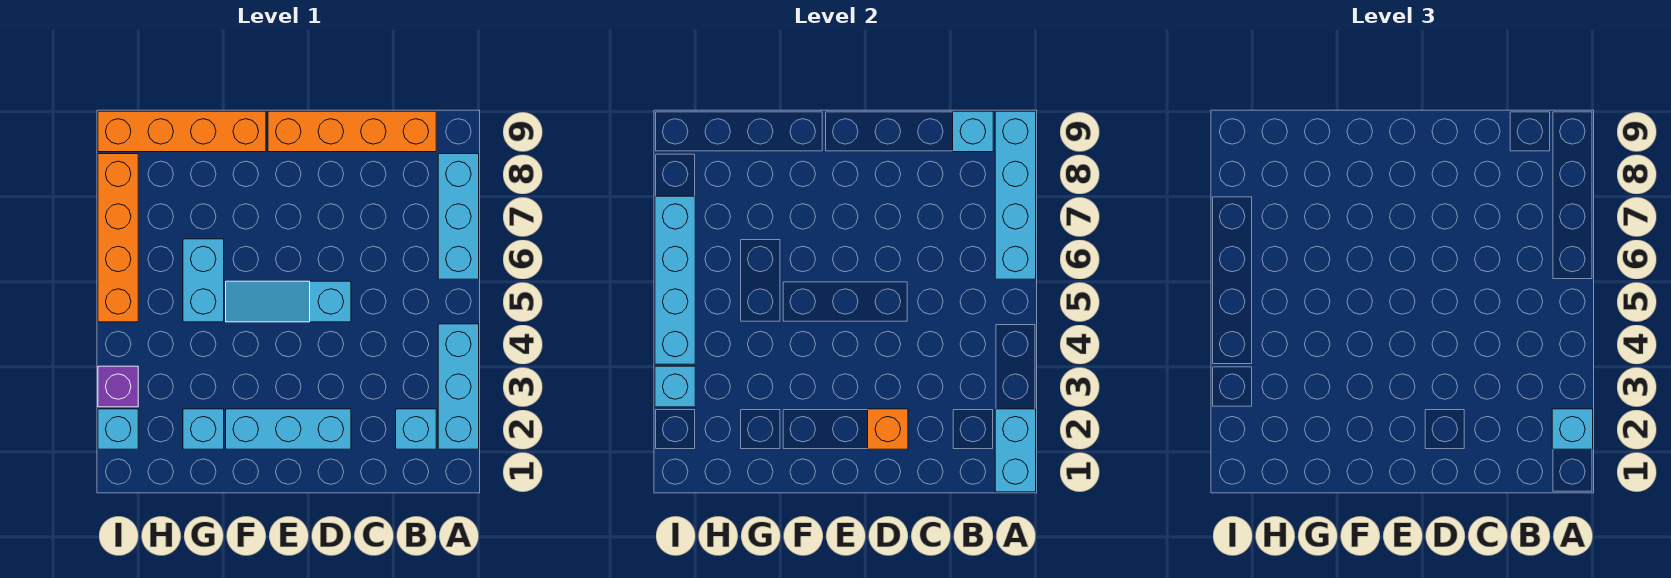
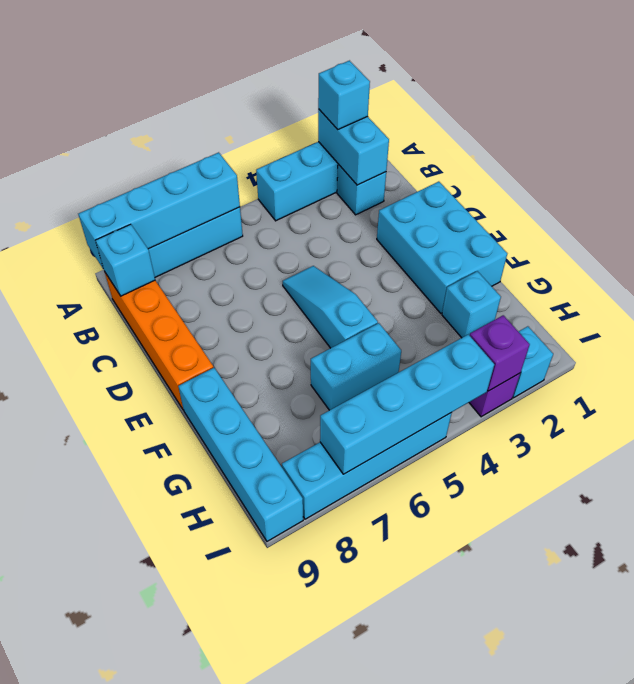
cyan brick A1:A2 level 2 -> cyan brick A2:B2 level 2
cyan brick D2:F2 level 1 -> cyan brick D1:F2 level 1
orange brick D2 level 2 -> none
cyan slope D5:F5 level 1 top D -> cyan slope D5:F5 level 1 top F
orange brick F9:I9 level 1 -> cyan brick F9:I9 level 1
cyan brick I3 level 2 -> purple brick I3 level 2
orange brick I5:I8 level 1 -> cyan brick I5:I8 level 1

